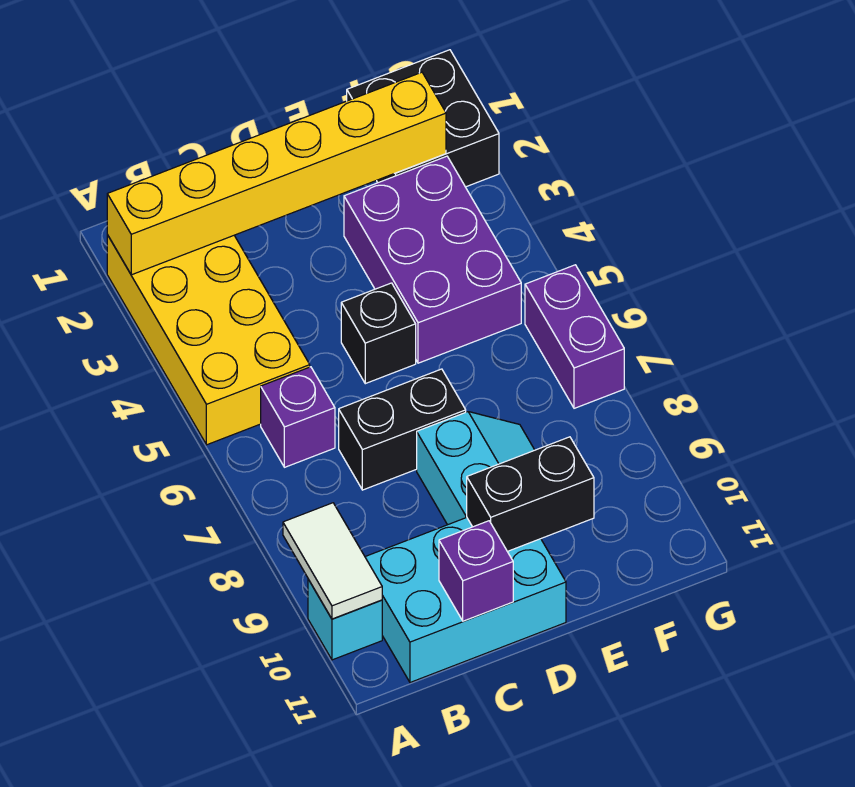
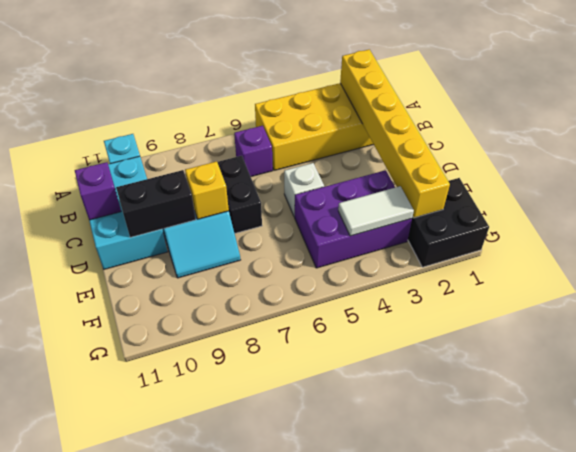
white tile A9:A10 level 2 -> white tile F3:F4 level 2
black brick D5 level 1 -> white brick D5 level 1
none -> yellow brick D8 level 2
black brick D10:E10 level 2 -> black brick D9:D10 level 2
purple brick G6:G7 level 1 -> none

